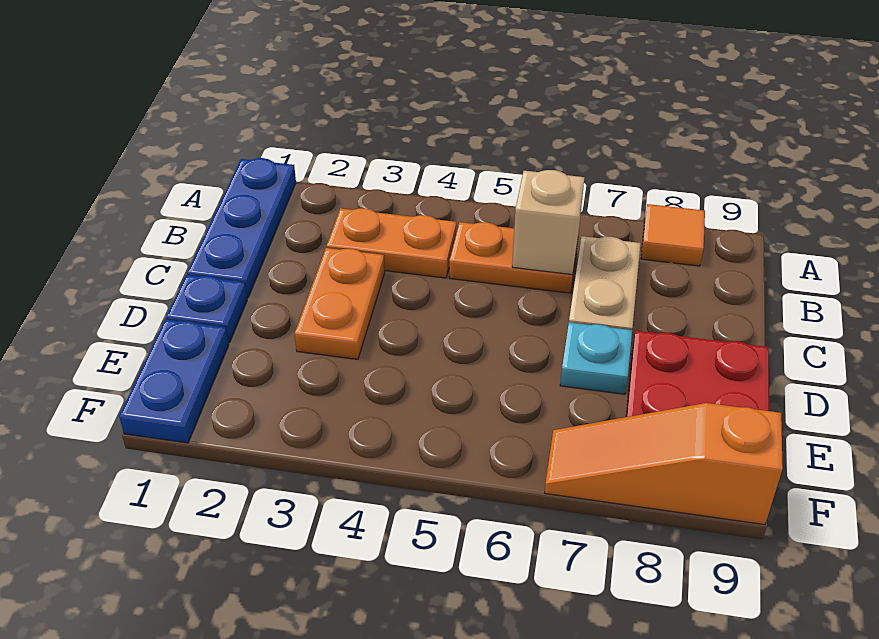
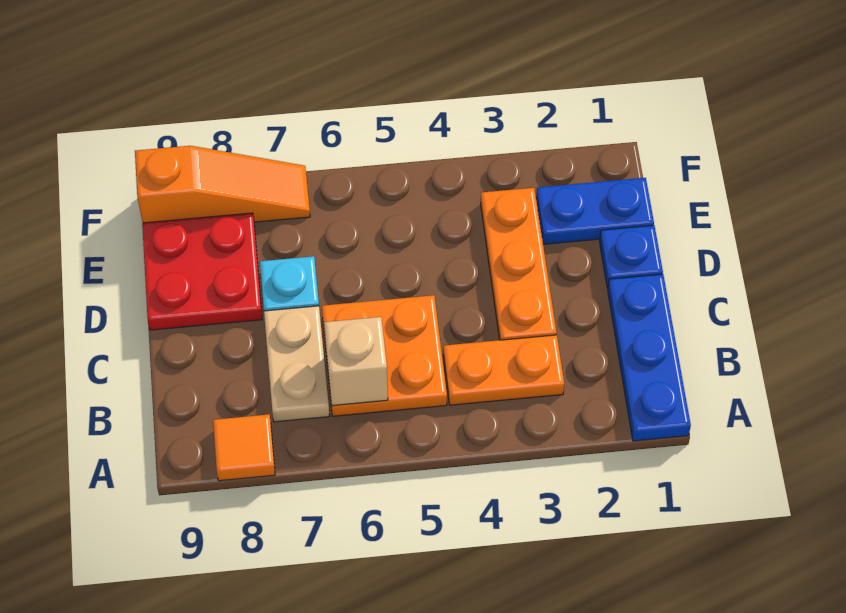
orange plate B5:B6 level 1 -> orange plate B5:C6 level 1
orange plate C3:D3 level 1 -> orange plate C3:E3 level 1
blue plate E1:F1 level 1 -> blue plate E1:E2 level 1

